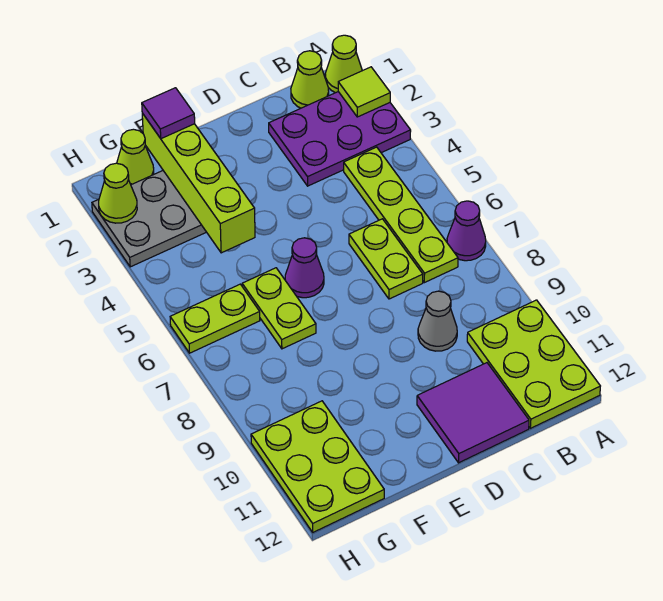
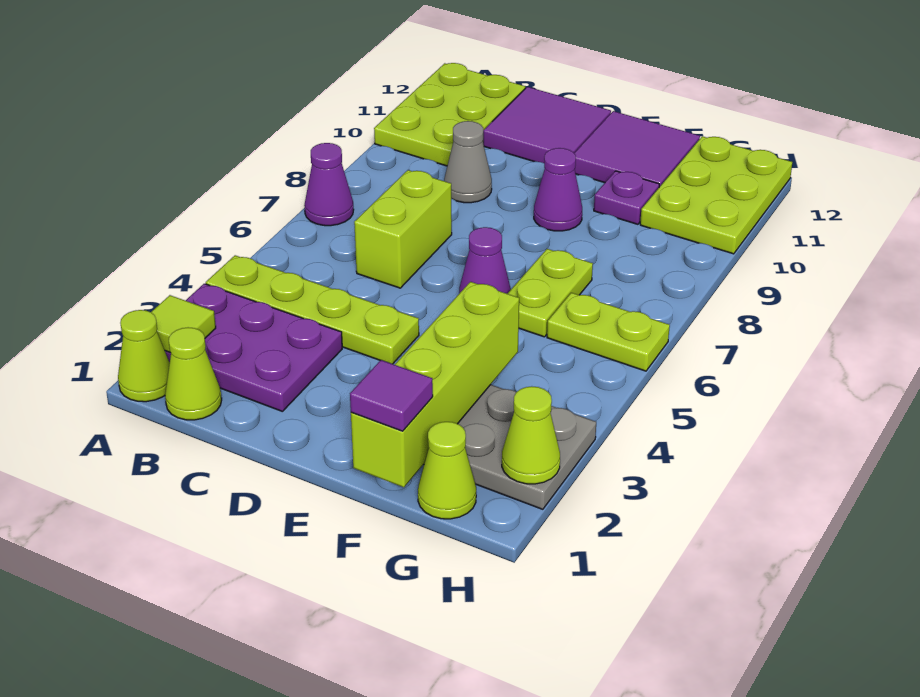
lime plate B4:B7 level 1 -> lime plate A4:D4 level 1
lime plate C6:C7 level 1 -> lime brick C6:C7 level 1
none -> purple cone E9 level 1
none -> purple tile E11:F12 level 1
none -> purple plate F10 level 1

